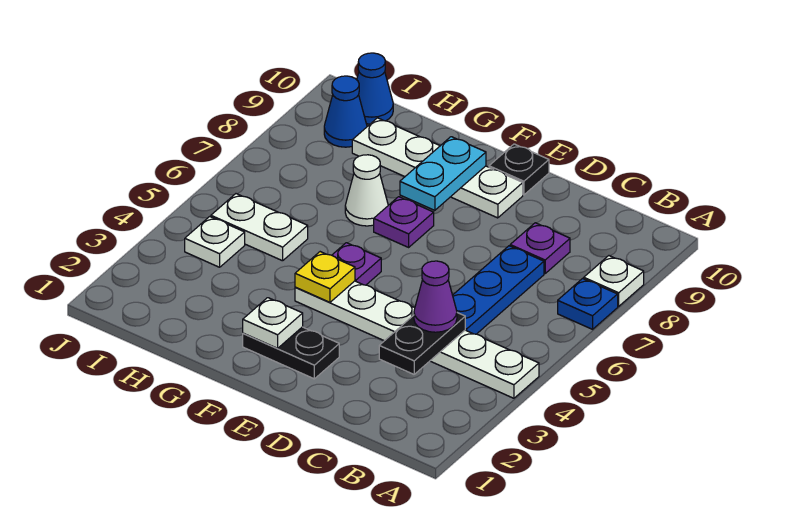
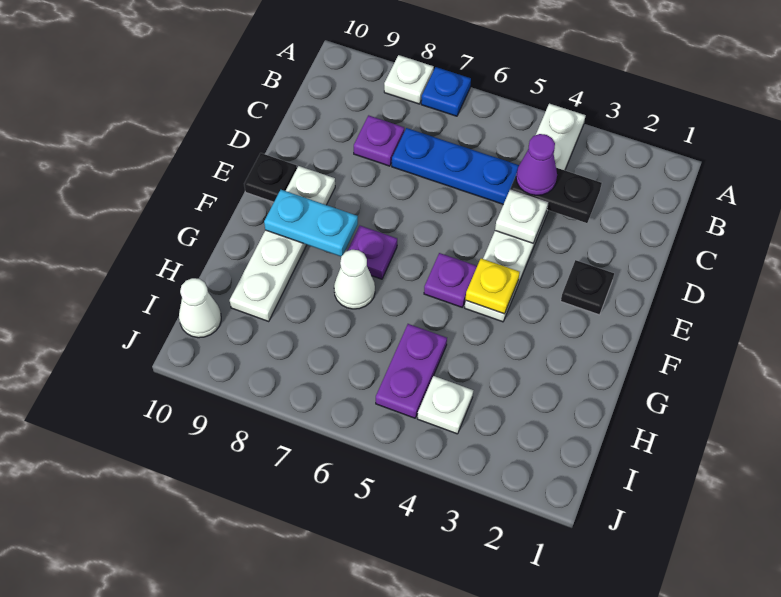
black plate E2:F2 level 1 -> black plate E2 level 1
white plate F2 level 2 -> white plate D4 level 2
white plate H5:I5 level 1 -> purple plate H5:I5 level 1
blue cone I9 level 1 -> none
blue cone I10 level 1 -> white cone I10 level 1

